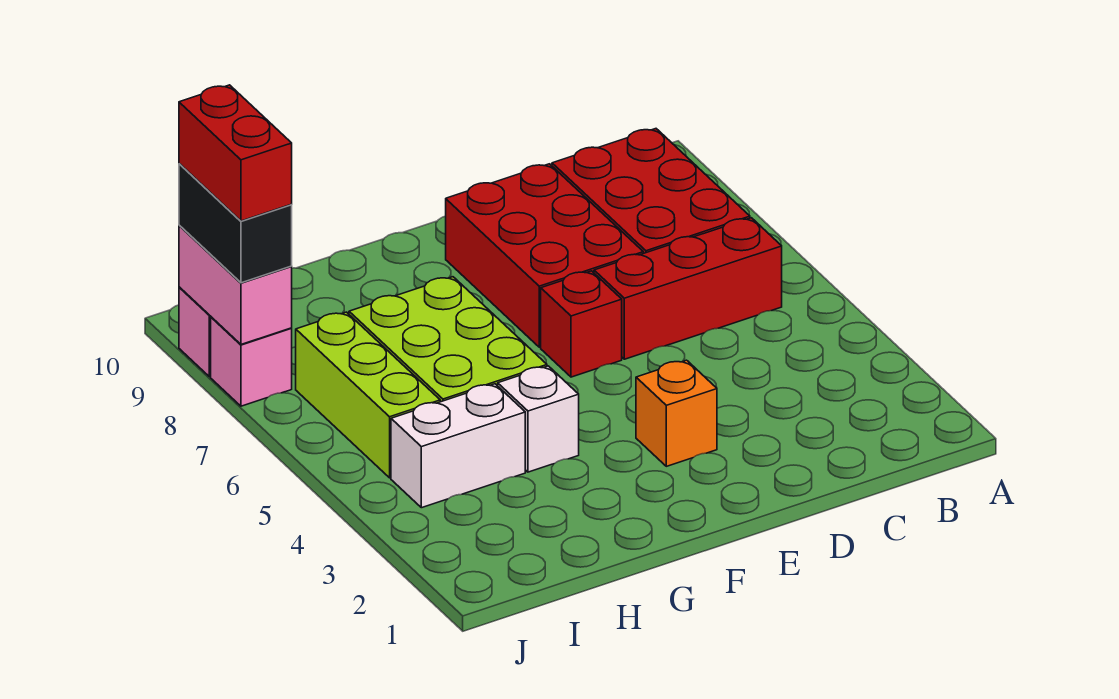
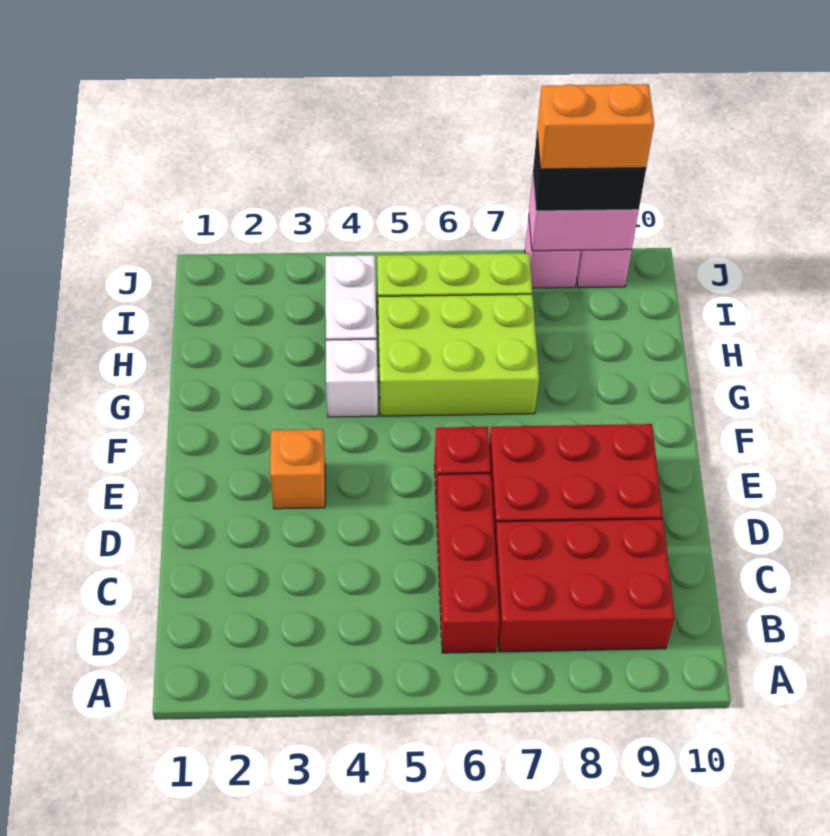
red brick J8:J9 level 4 -> orange brick J8:J9 level 4

